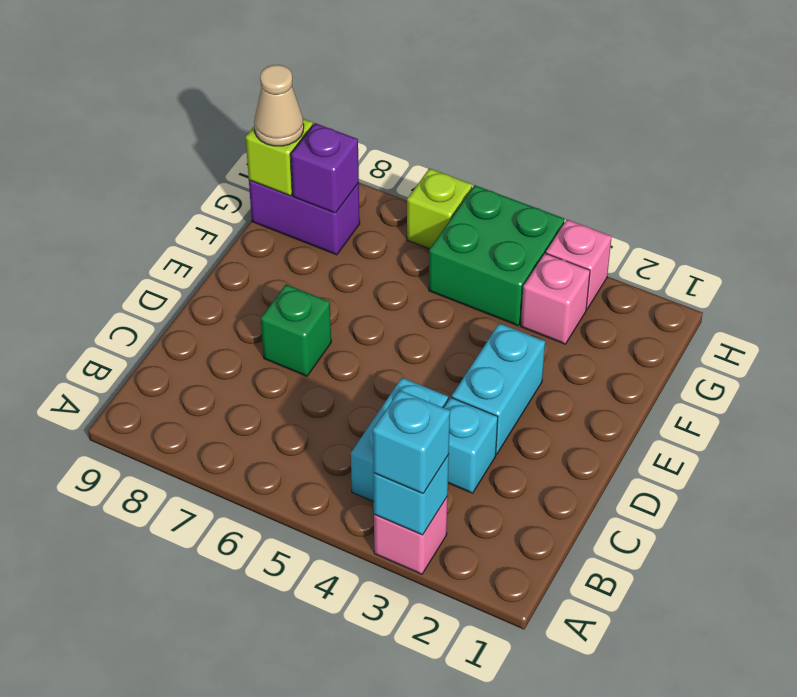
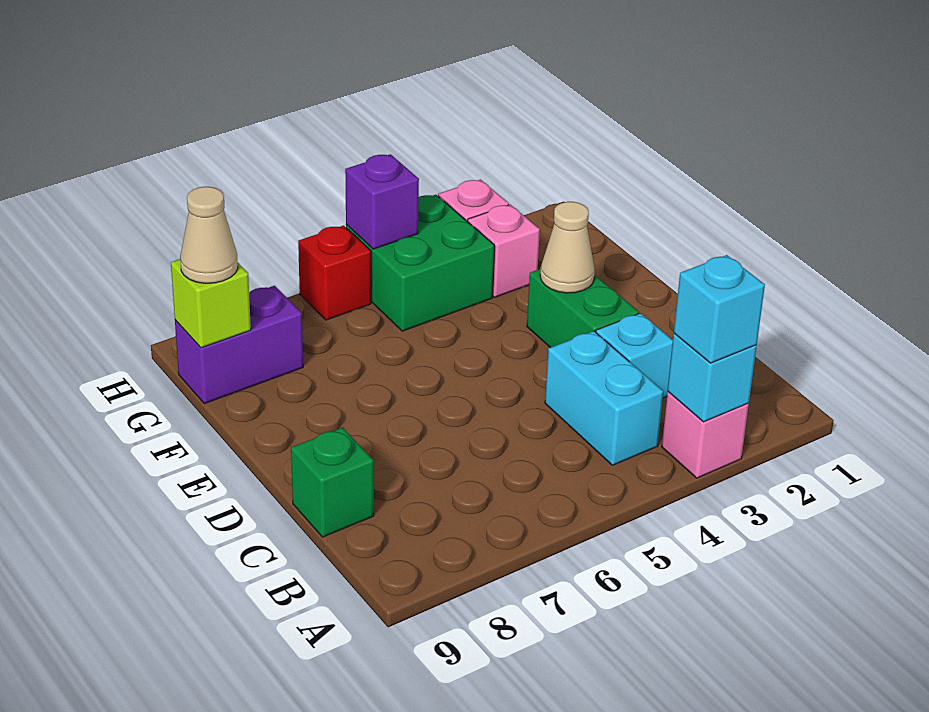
cyan brick D3:E3 level 1 -> green brick D3:E3 level 1
green brick D7 level 1 -> green brick C9 level 1
none -> tan cone E3 level 2
purple brick G8 level 2 -> purple brick H5 level 2
lime brick H6 level 1 -> red brick H6 level 1

